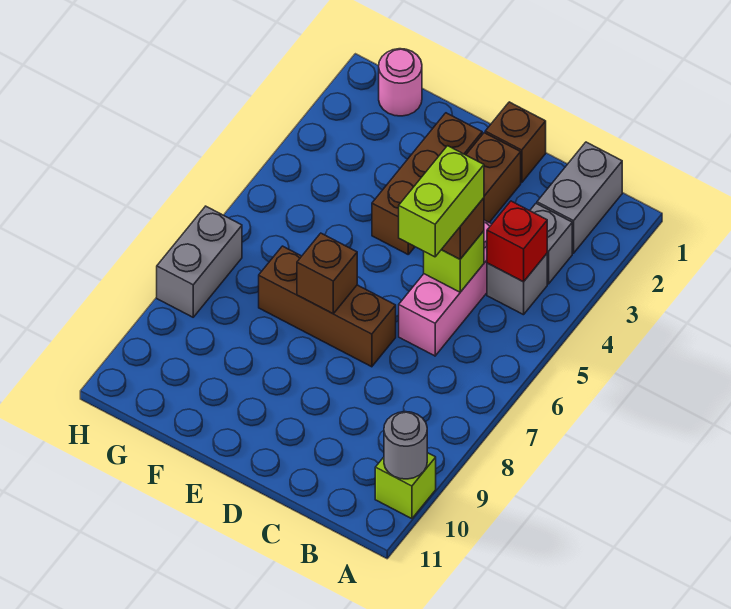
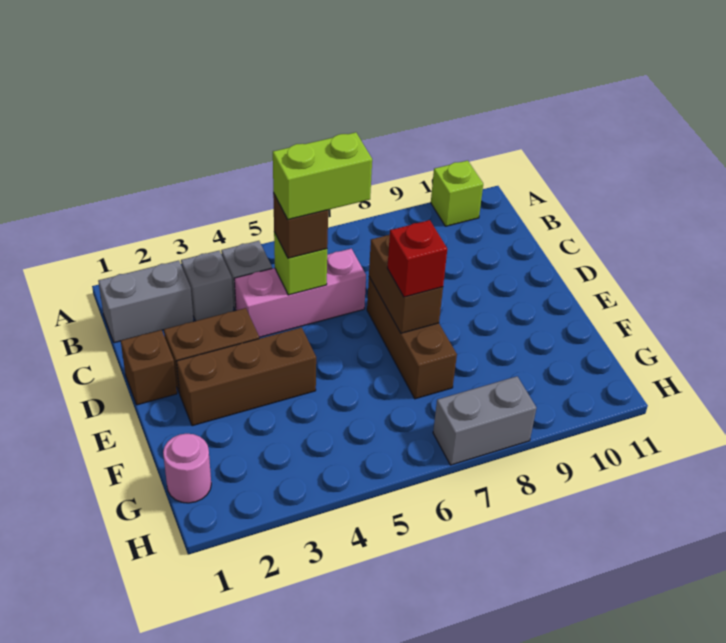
grey round brick A10 level 2 -> none
red brick B4 level 2 -> red brick E7 level 3
brown brick E7 level 2 -> brown brick D7:E7 level 2

